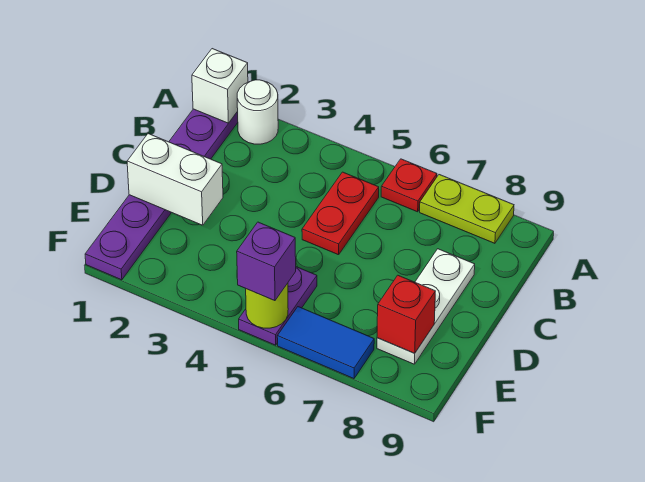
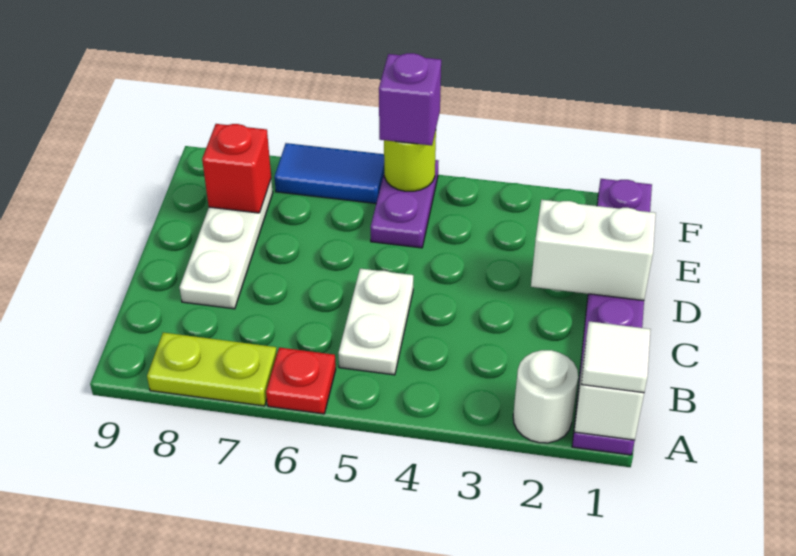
none -> white tile A1 level 3
red plate B5:C5 level 1 -> white plate B5:C5 level 1

